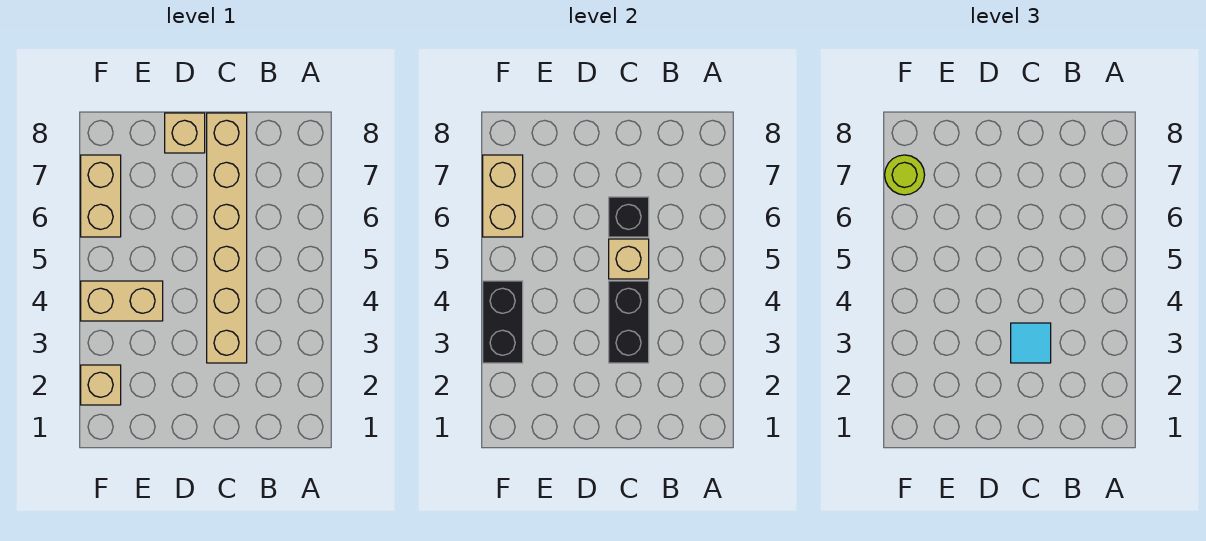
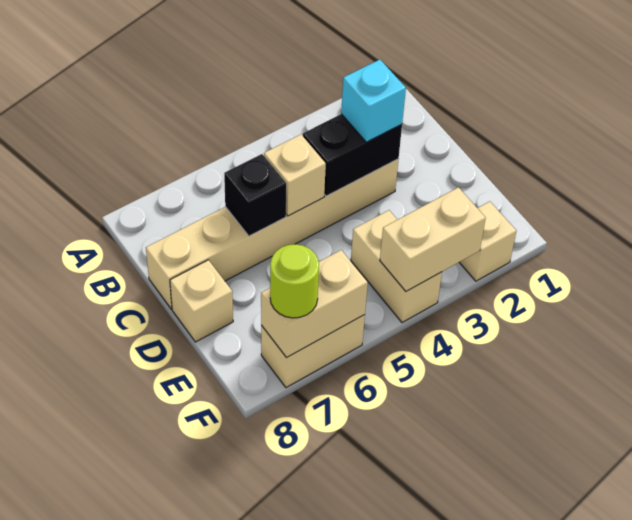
cyan tile C3 level 3 -> cyan brick C3 level 3
black brick F3:F4 level 2 -> tan brick F3:F4 level 2

